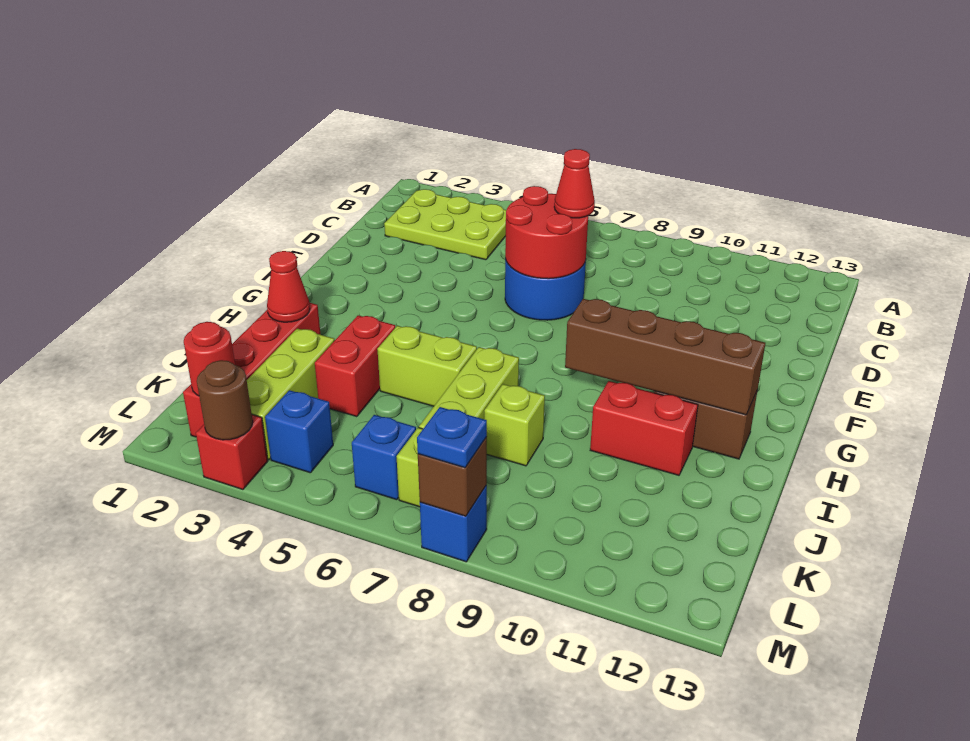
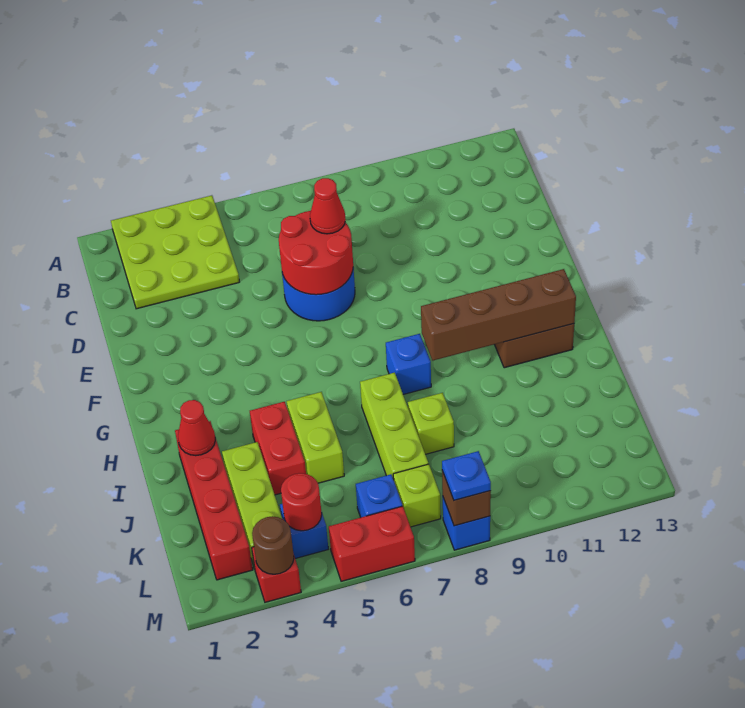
lime plate B2:C4 level 1 -> lime plate A2:C4 level 1
none -> blue brick H8 level 1
lime brick I5:I6 level 1 -> lime brick I5:J5 level 1
red brick I10:I11 level 1 -> red brick M5:M6 level 1
red round brick L2 level 2 -> red round brick L4 level 2

